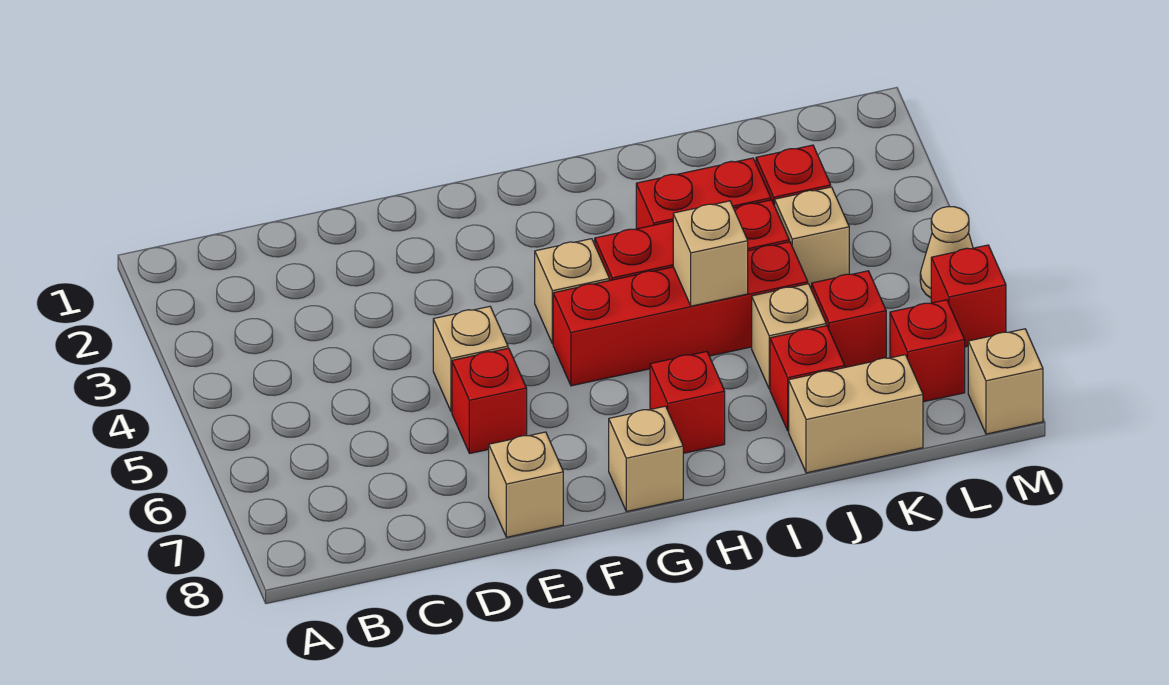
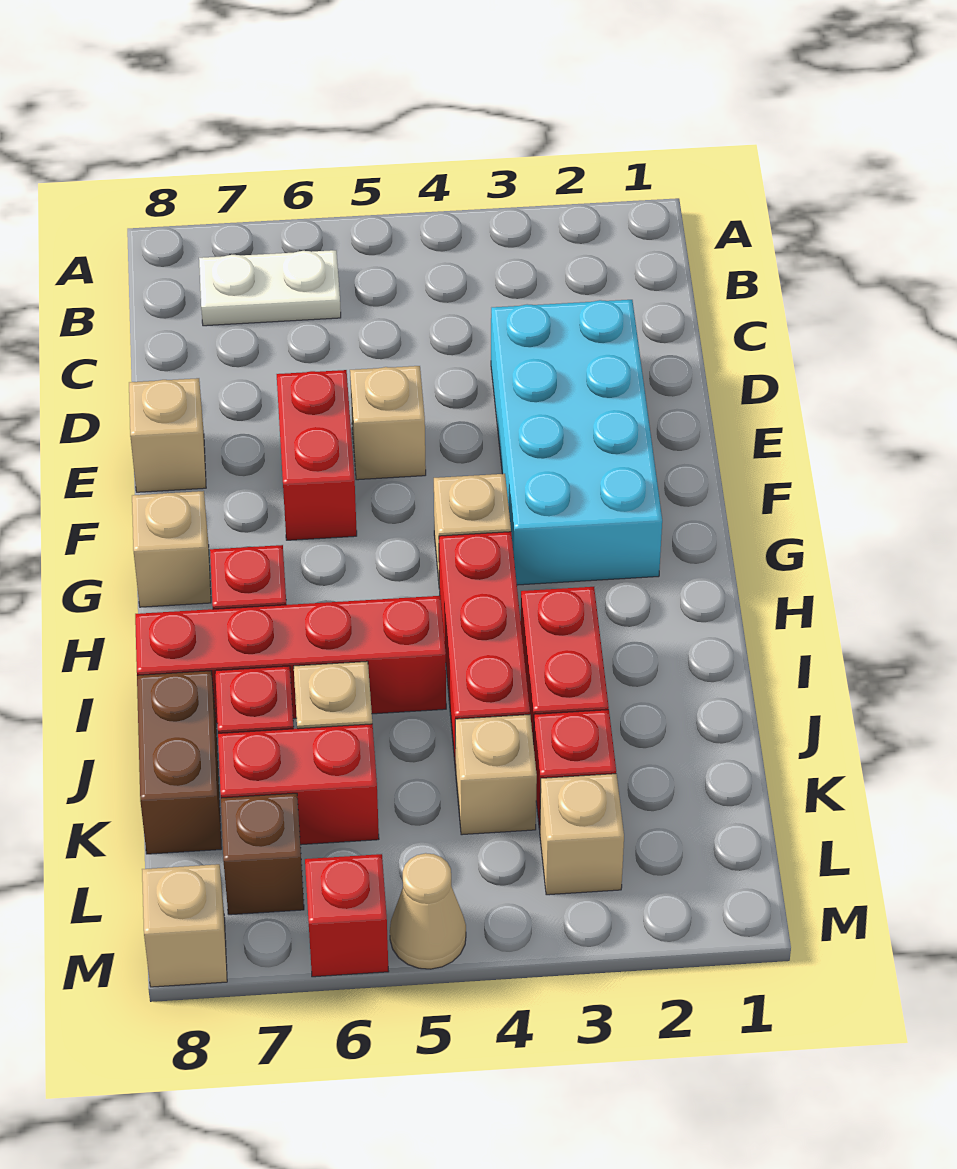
none -> white plate B6:B7 level 1
none -> cyan brick D2:G3 level 1
red brick E6 level 1 -> red brick E6:F6 level 1
red brick G5:J5 level 1 -> red brick I5:I8 level 1
tan brick I5 level 2 -> tan brick L3 level 1
tan brick J8:K8 level 1 -> brown brick J8:K8 level 1
red brick K6 level 1 -> red brick K6:K7 level 1
red brick L7 level 1 -> brown brick L7 level 1

